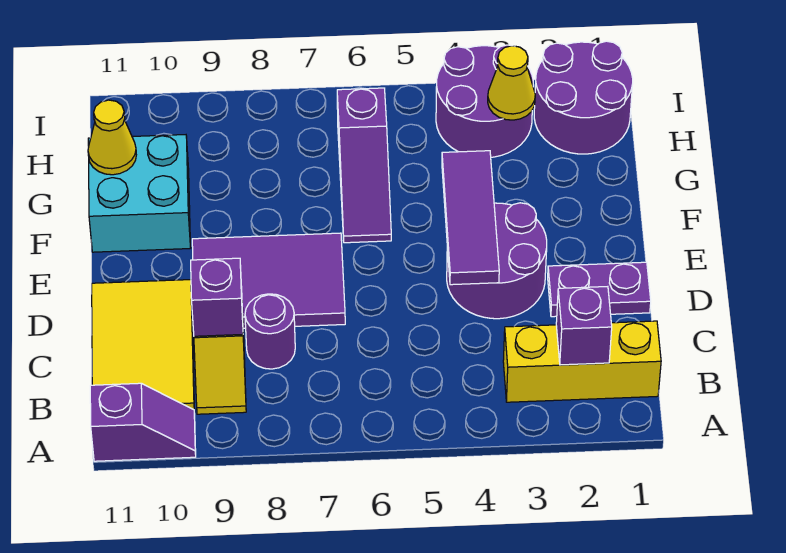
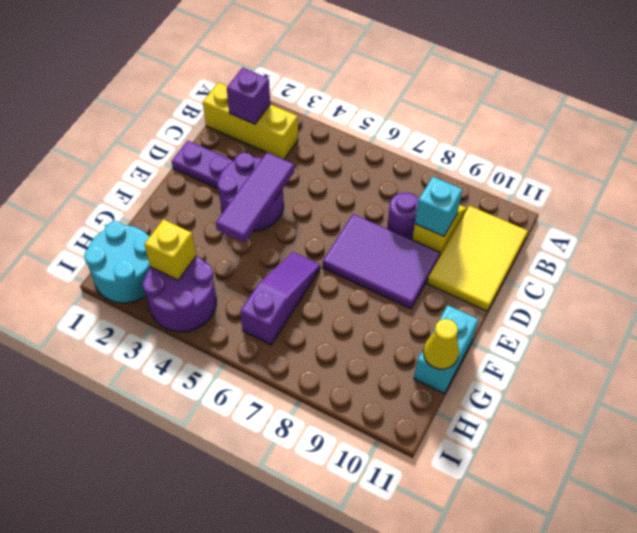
purple slope A10:A11 level 1 top 11 -> none
purple brick C9 level 2 -> cyan brick C9 level 2
cyan brick F10:G11 level 1 -> cyan brick F11:G11 level 1
purple round brick H1:I2 level 1 -> cyan round brick H1:I2 level 1
yellow cone H3 level 2 -> yellow brick H3 level 2

